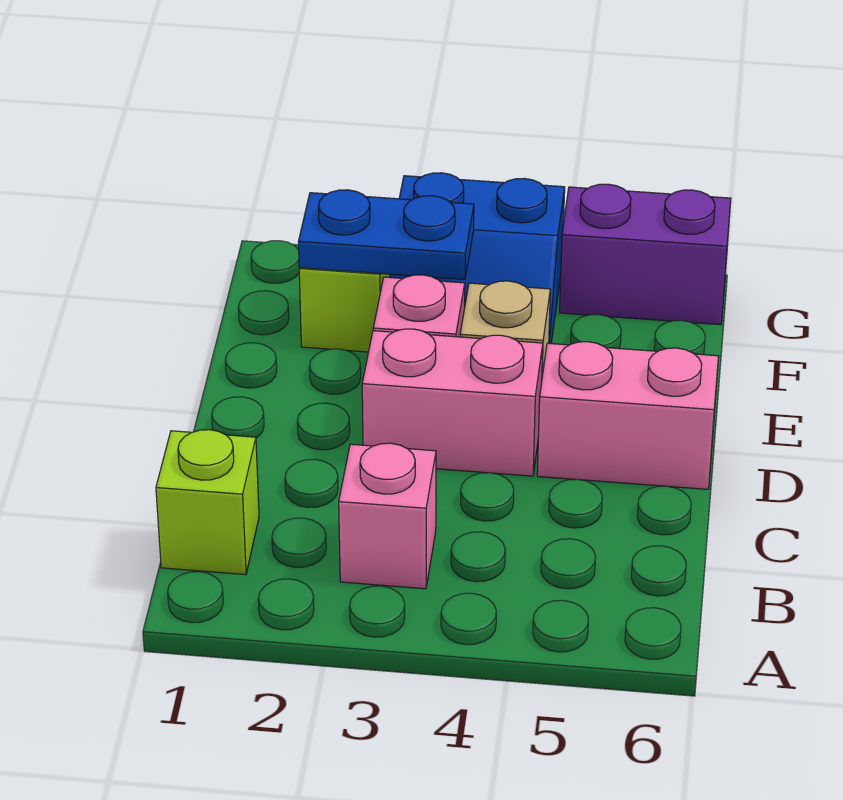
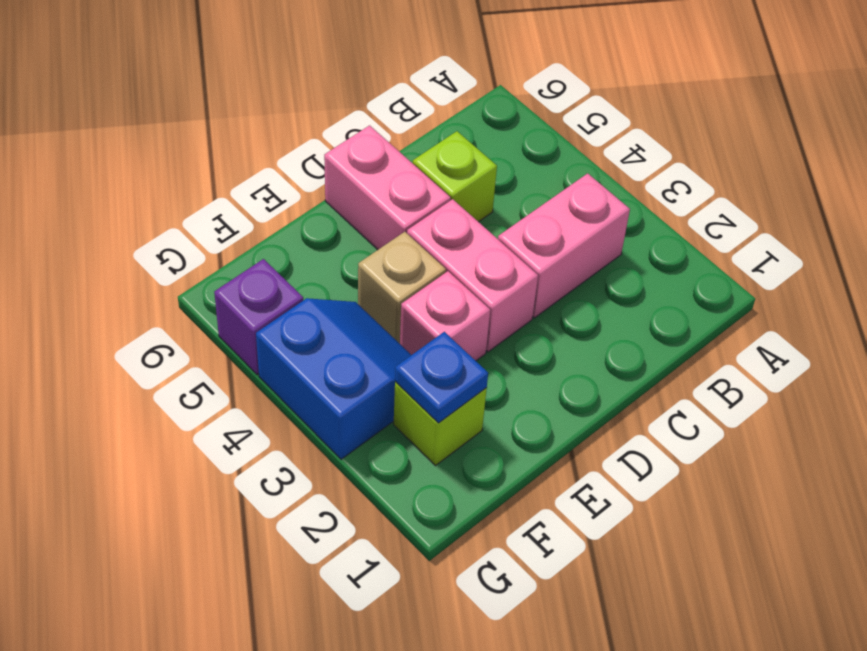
lime brick B1 level 1 -> lime brick C5 level 1
pink brick B3 level 1 -> pink brick B3:C3 level 1
blue plate F2:F3 level 2 -> blue plate F2 level 2
purple brick G5:G6 level 1 -> purple brick G5 level 1

